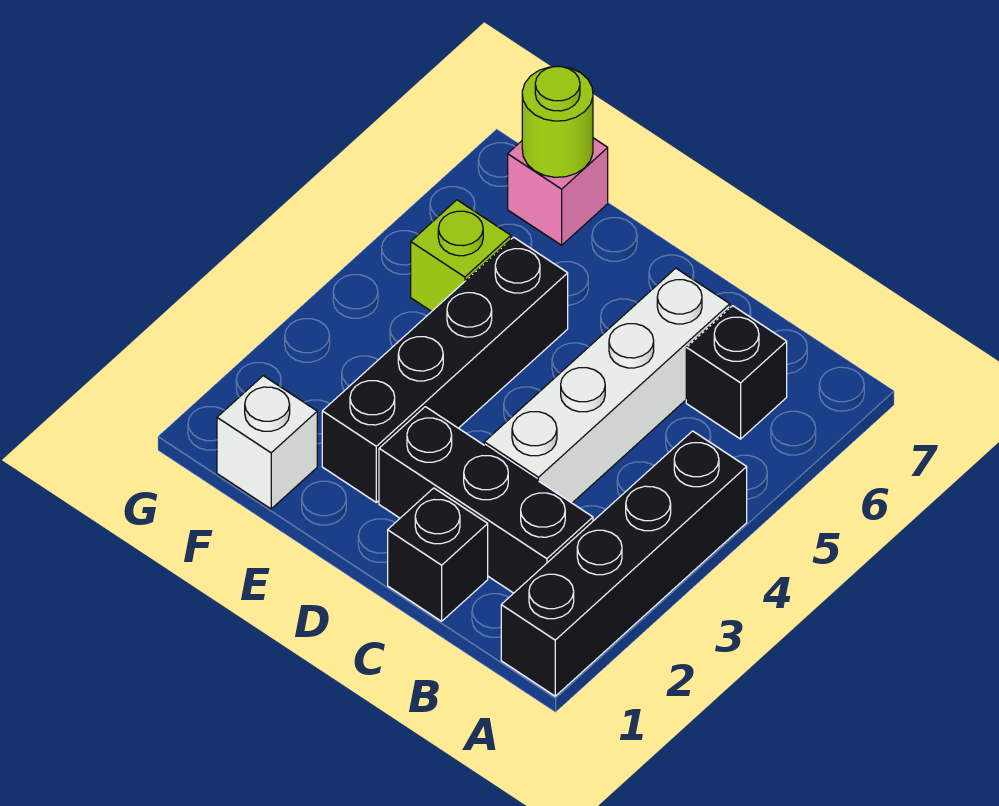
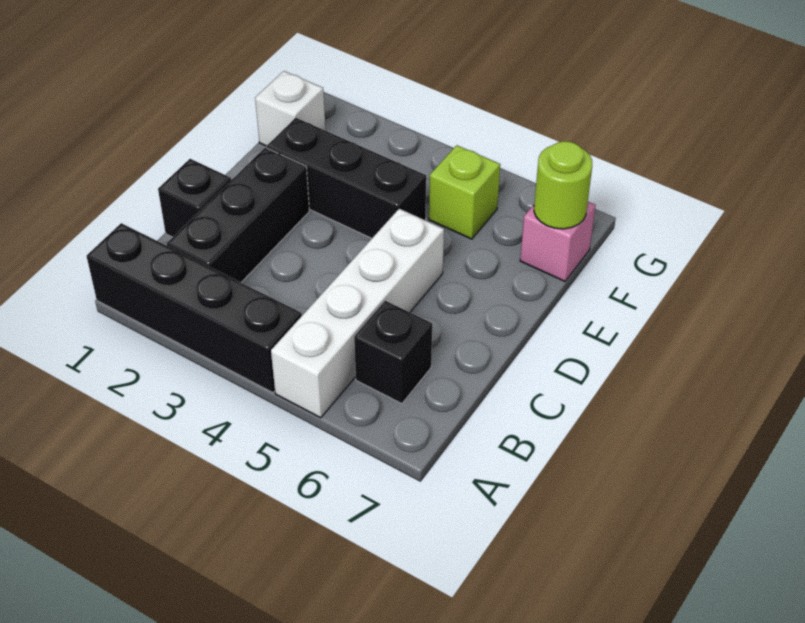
white brick C3:C6 level 1 -> white brick A5:D5 level 1
black brick E2:E5 level 1 -> black brick E2:E4 level 1

